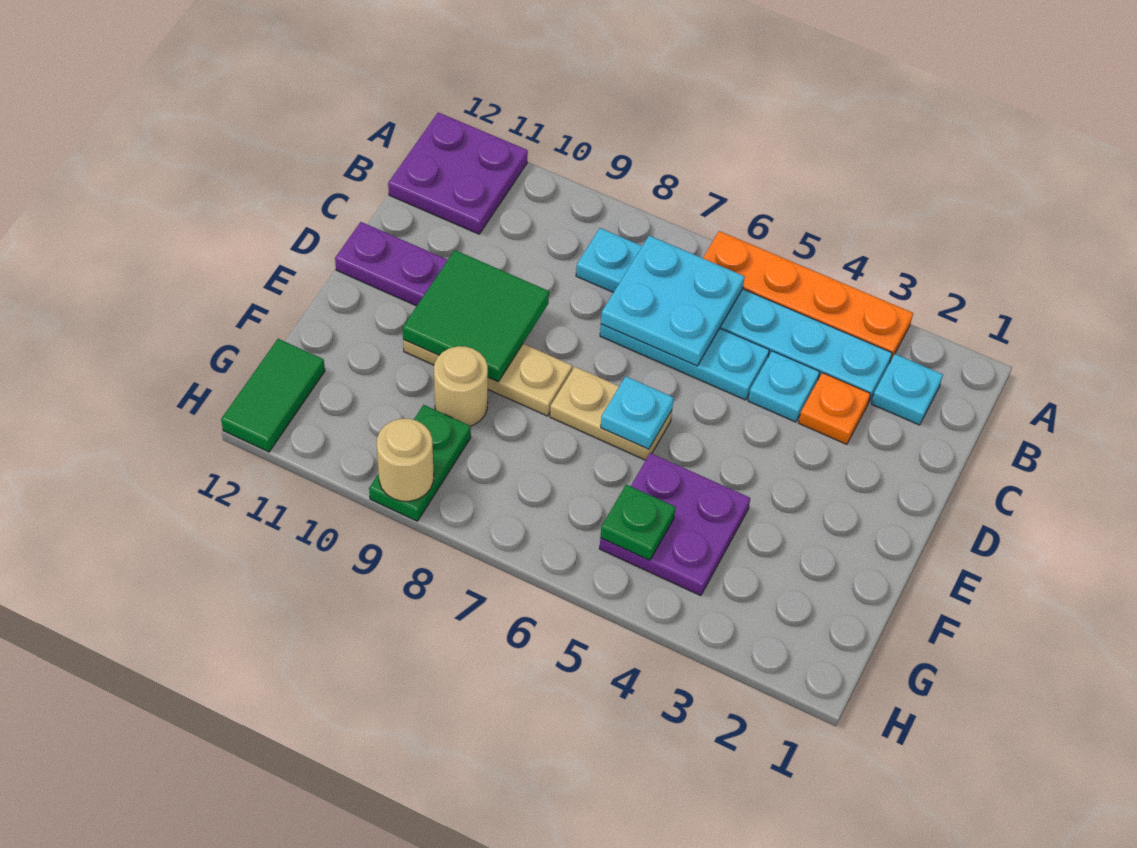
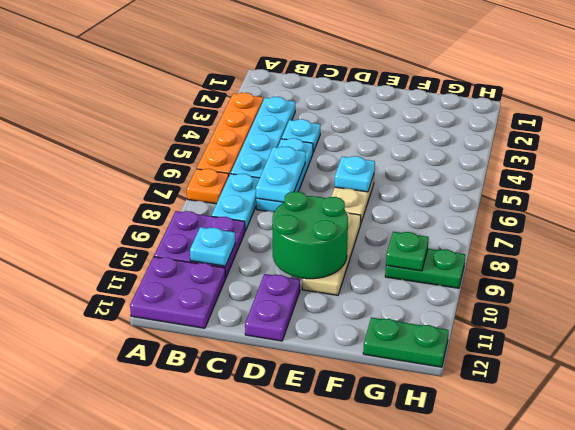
cyan plate B2 level 1 -> cyan plate B10 level 2
cyan plate B6:C7 level 2 -> cyan plate C6:C7 level 2
orange plate C3 level 1 -> orange plate A7 level 1
green tile D9:E10 level 2 -> green round brick D9:E10 level 2
purple plate F4:G5 level 1 -> purple plate A9:B10 level 1
tan round brick F9 level 1 -> none
green plate G5 level 2 -> green plate G9 level 2
green tile G12:H12 level 1 -> green plate G12:H12 level 1
tan round brick H9 level 2 -> none

